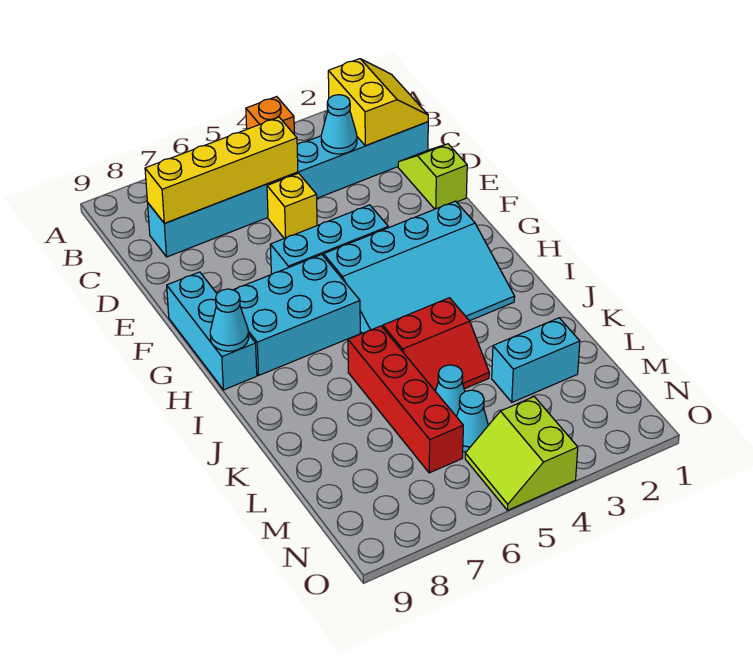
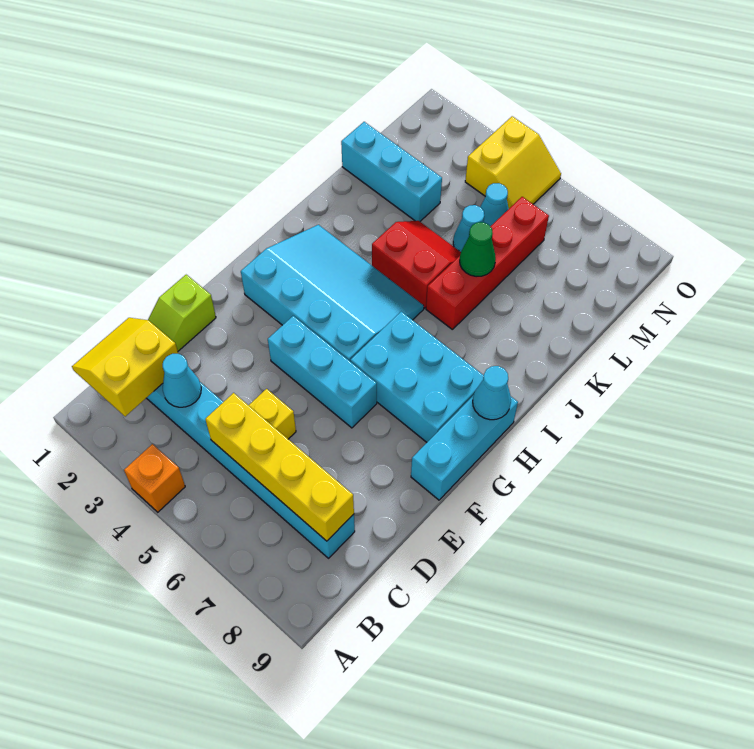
none -> green cone K6 level 2
cyan brick L2:L3 level 1 -> cyan brick L1:L3 level 1
lime slope N4:O5 level 1 top 4 -> yellow slope N4:O5 level 1 top 4

